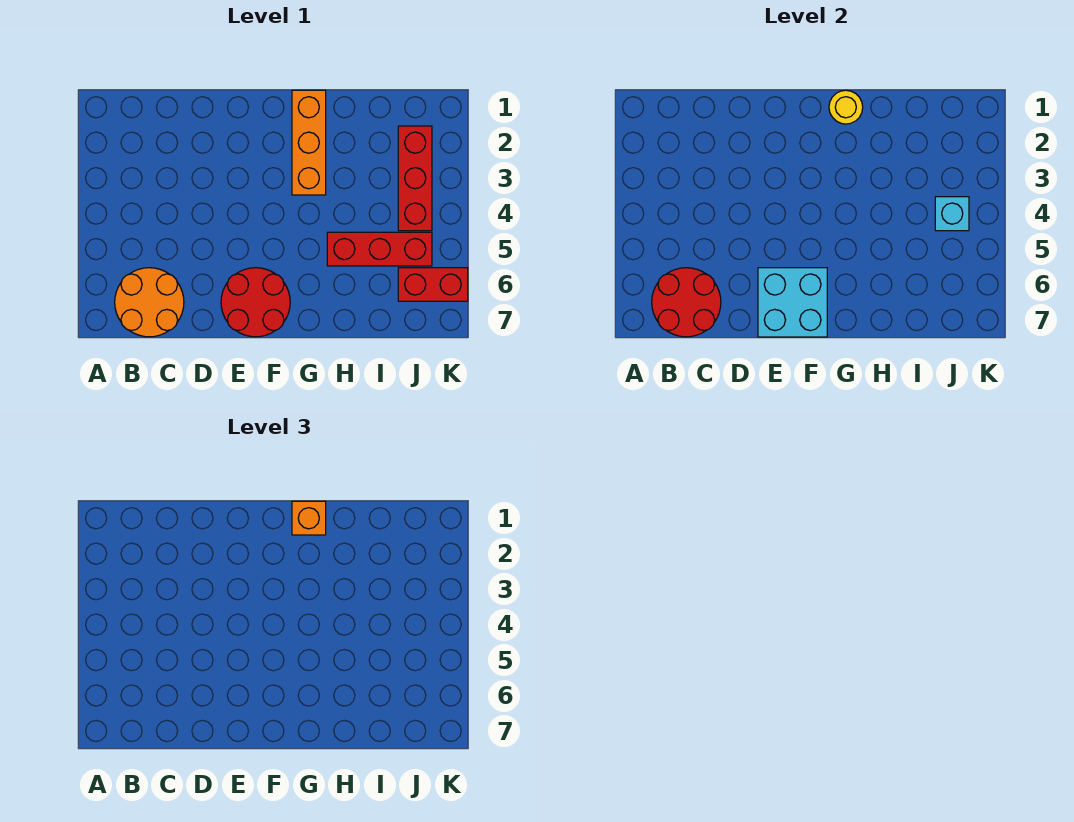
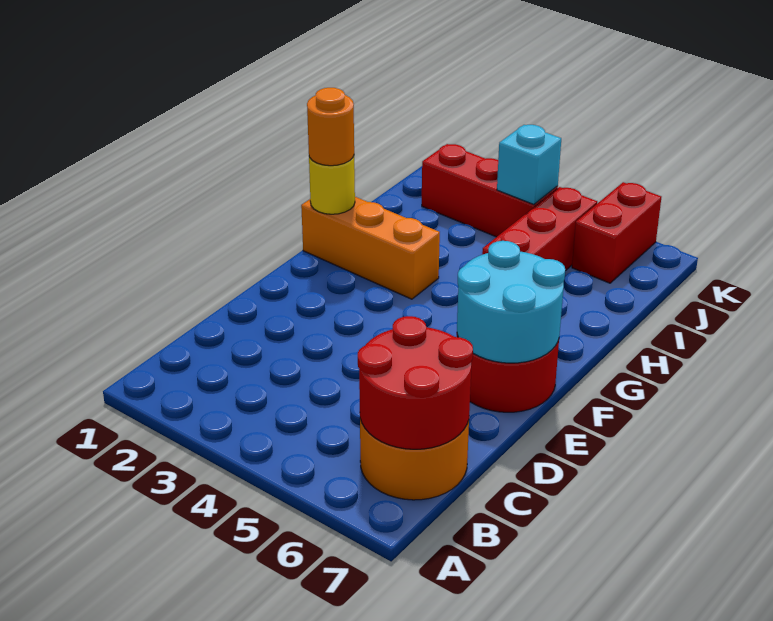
cyan brick E6:F7 level 2 -> cyan round brick E6:F7 level 2
orange brick G1 level 3 -> orange round brick G1 level 3

